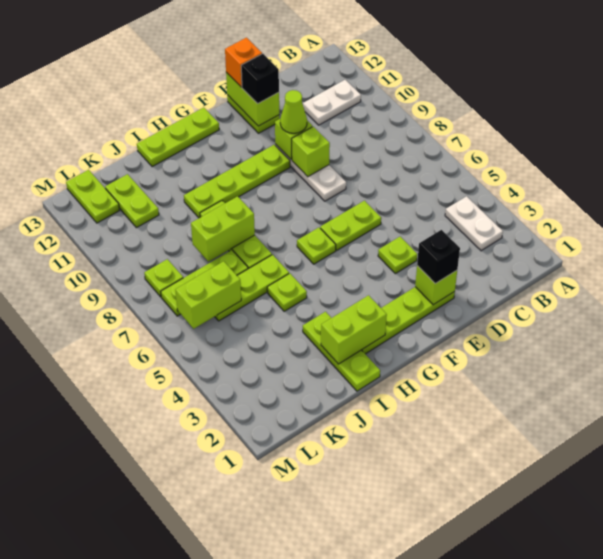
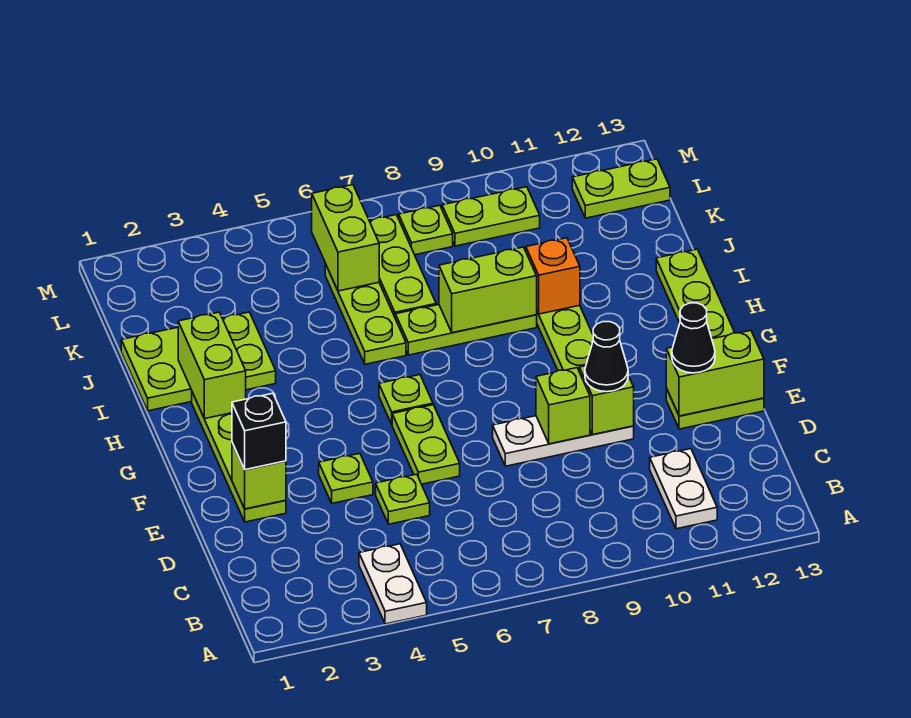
white plate B3:B4 level 1 -> white plate A4:B4 level 1
lime cone E10 level 3 -> black cone E10 level 3
black brick E12 level 3 -> black cone E12 level 3
orange brick E13 level 3 -> orange brick I10 level 2
lime plate I1:I3 level 1 -> lime plate I1:J3 level 1
lime plate I5 level 1 -> lime plate D5 level 1
lime brick I8:J8 level 2 -> lime brick I8:I9 level 2
lime plate K11:K12 level 1 -> lime plate L9:L10 level 1

